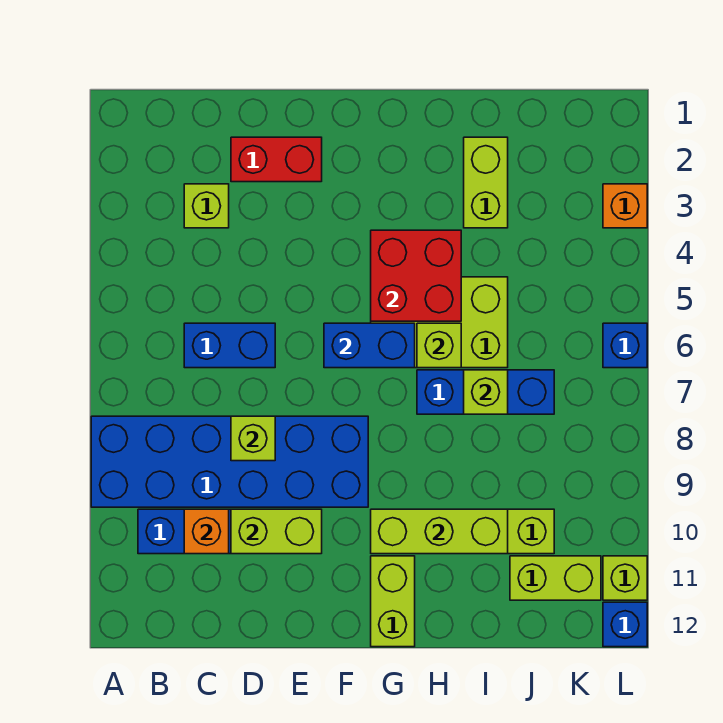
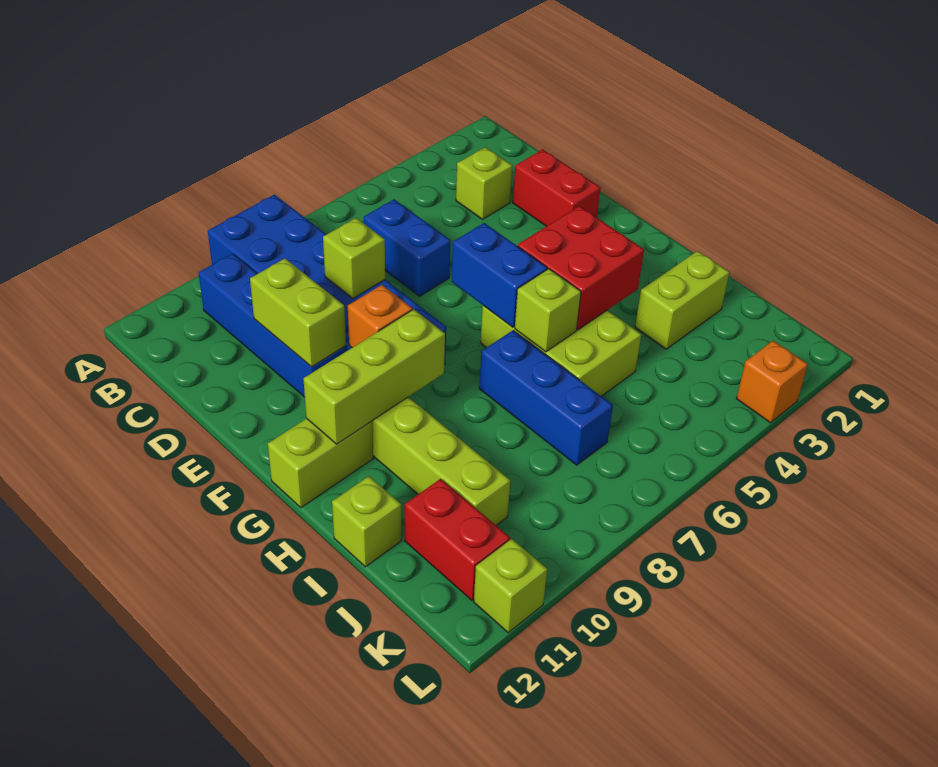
orange brick C10 level 2 -> orange brick F9 level 2
lime brick G10:I10 level 2 -> lime brick G9:G11 level 2
lime brick I7 level 2 -> lime brick I12 level 1
lime brick J11:K11 level 1 -> red brick J11:K11 level 1
blue brick L6 level 1 -> none
blue brick L12 level 1 -> none

